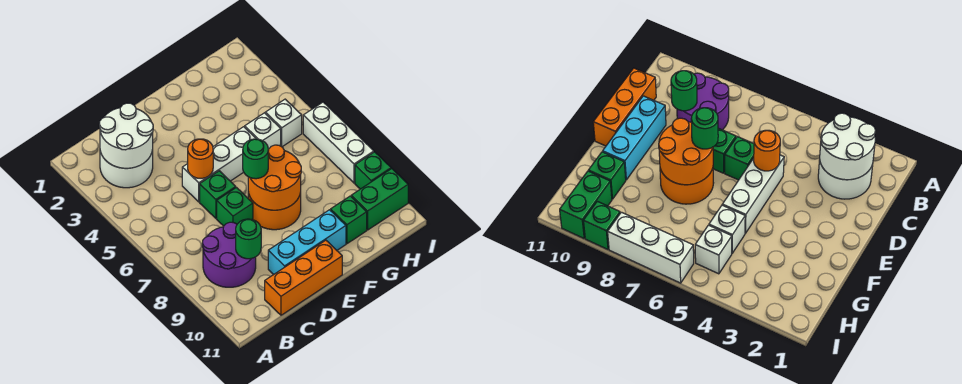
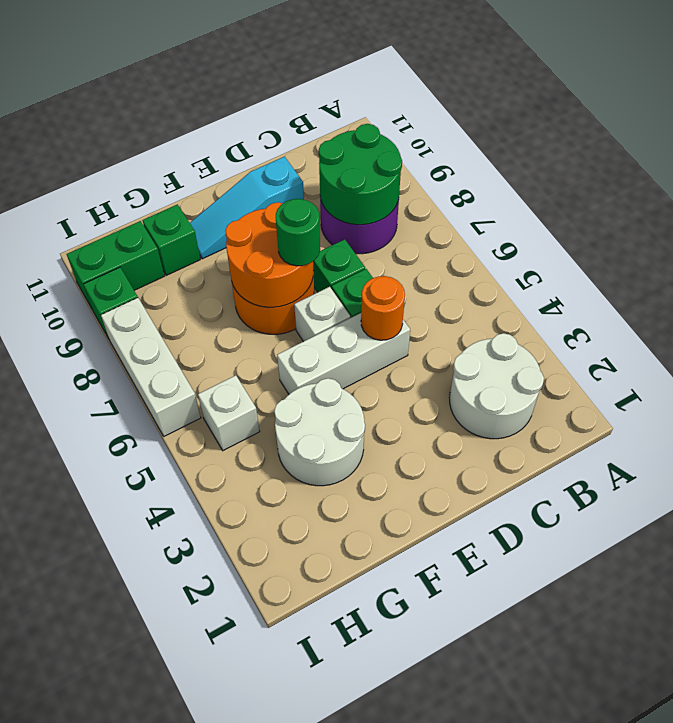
white round brick B2:C3 level 2 -> white round brick F3:G4 level 1
green round brick C9 level 2 -> green round brick B8:C9 level 2
orange brick C11:E11 level 1 -> none
cyan brick D10:F10 level 1 -> cyan slope D10:F10 level 1 top D
white brick G5 level 1 -> white brick E6 level 1

